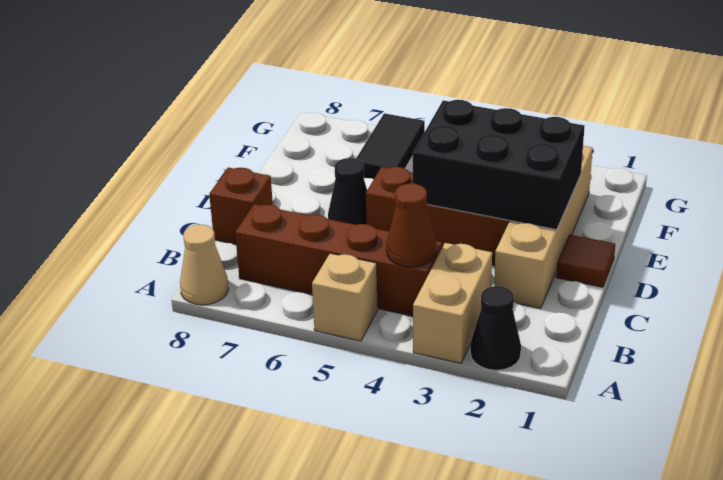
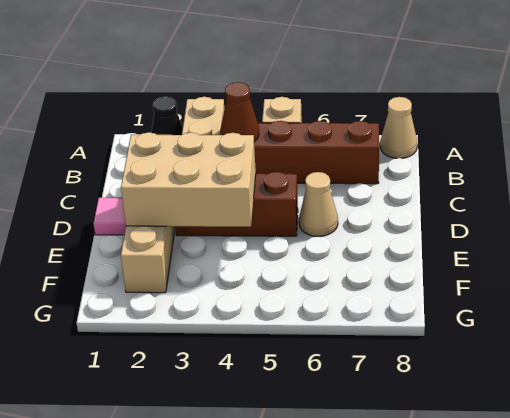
brown brick C8 level 1 -> none
brown tile D1 level 1 -> pink tile D1 level 1
black brick D2:E4 level 2 -> tan brick D2:E4 level 2
black cone D6 level 1 -> tan cone D6 level 1
black tile F6:G6 level 1 -> none

